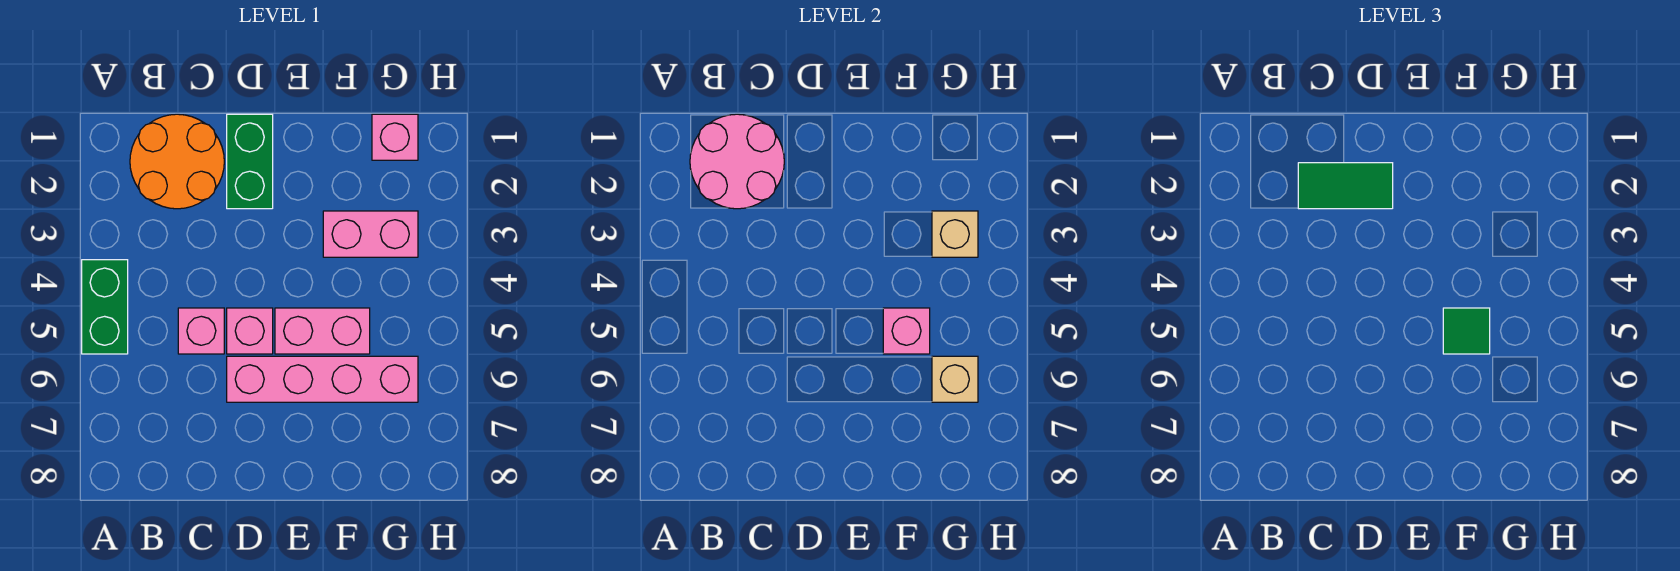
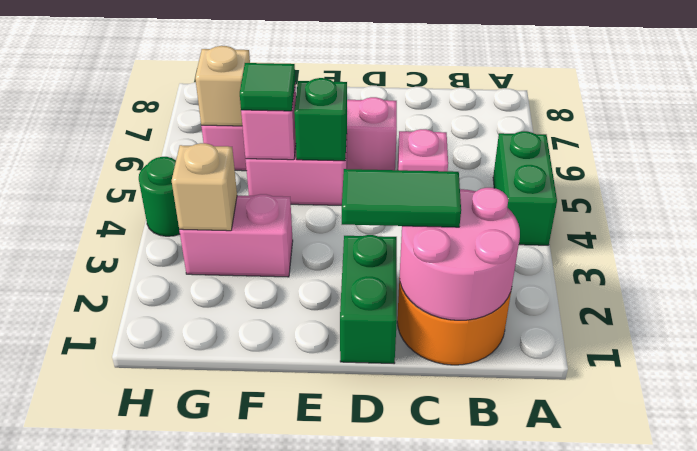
pink brick D5 level 1 -> none
none -> green brick E5 level 2
pink brick G1 level 1 -> none
none -> green round brick H4 level 1

